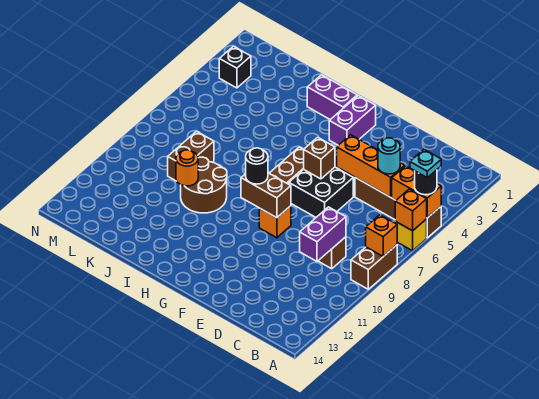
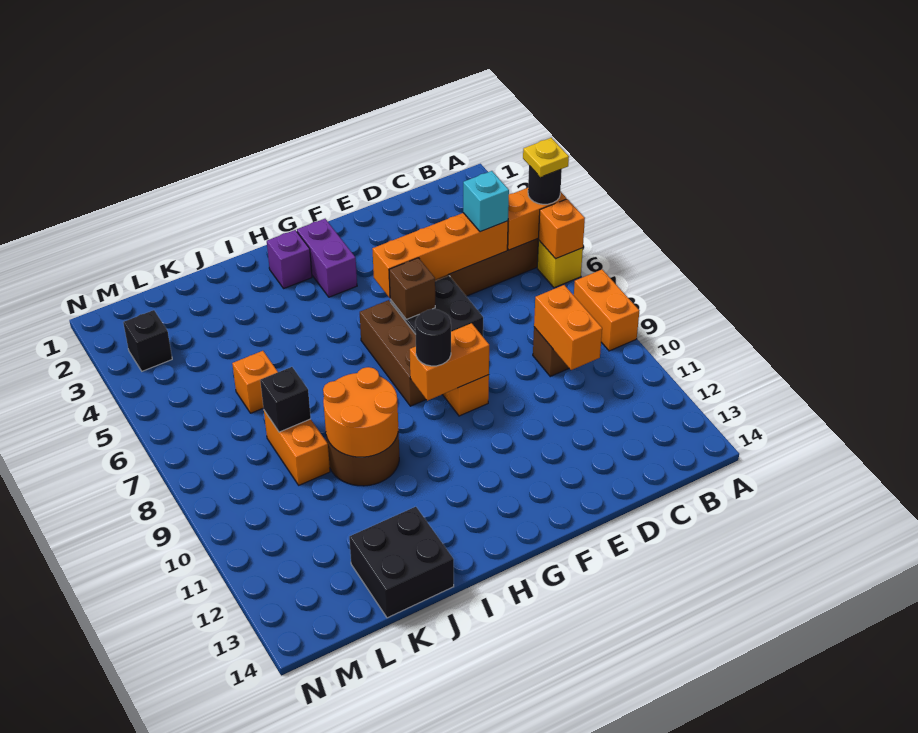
cyan plate A5 level 4 -> yellow plate A5 level 4
brown brick A8:A9 level 1 -> orange brick A8:A9 level 1
orange brick A8 level 2 -> orange brick K6 level 1
orange brick C5:E5 level 2 -> orange brick C5:F5 level 2
cyan round brick C5 level 3 -> cyan brick C5 level 3
purple brick C9:C10 level 2 -> orange brick C9:C10 level 2
brown brick F9:G9 level 2 -> orange brick F9:G9 level 2
purple brick H2:I2 level 1 -> purple brick H2 level 1
orange round brick J10 level 2 -> orange round brick I9:J10 level 2
none -> black brick J13:K14 level 1
brown brick K8:K9 level 1 -> orange brick K8:K9 level 1
none -> black brick K8 level 2

